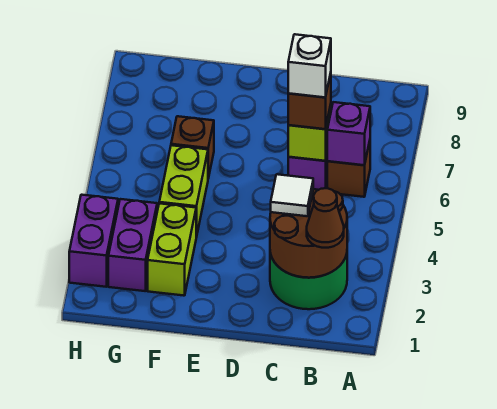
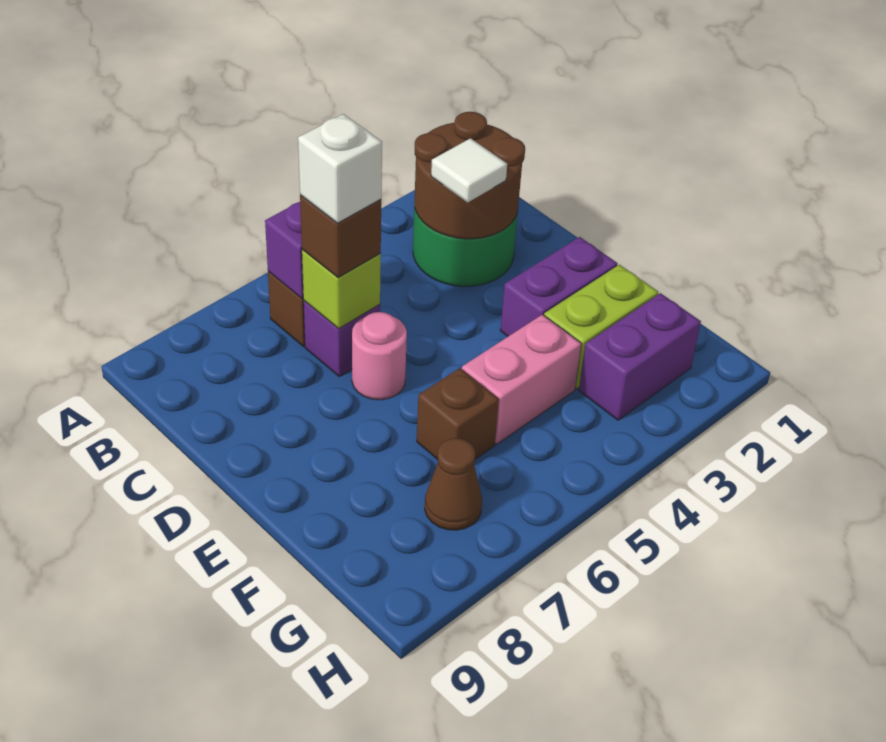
brown cone B2 level 3 -> brown cone G7 level 1
none -> pink round brick D6 level 1
lime brick F4:F5 level 1 -> pink brick F4:F5 level 1
purple brick H2:H3 level 1 -> purple brick E2:E3 level 1

